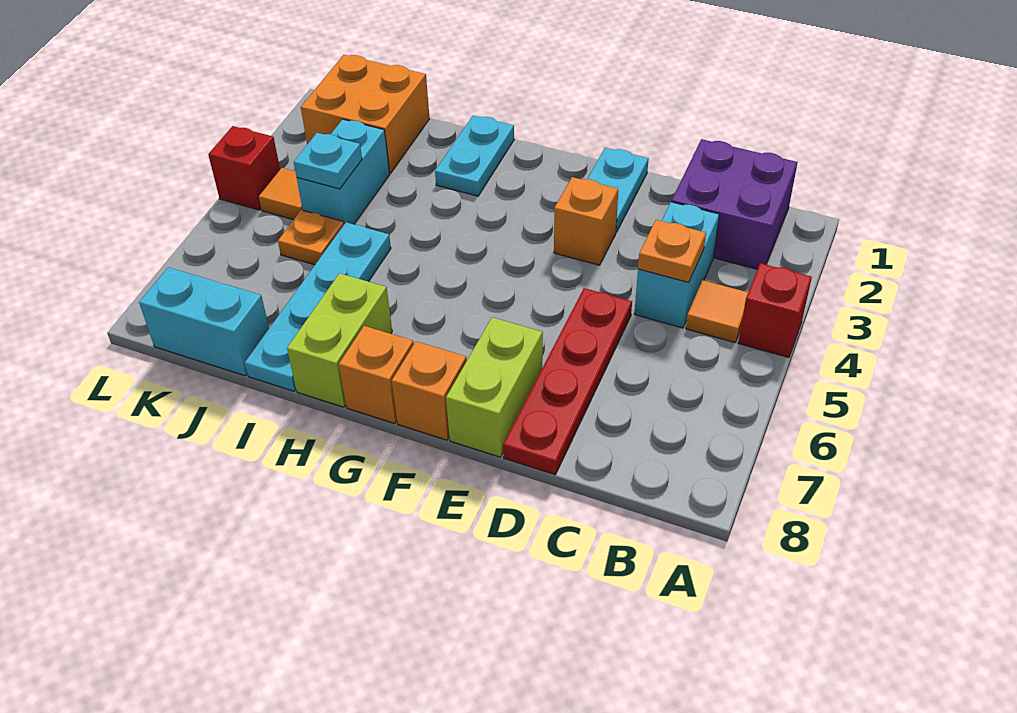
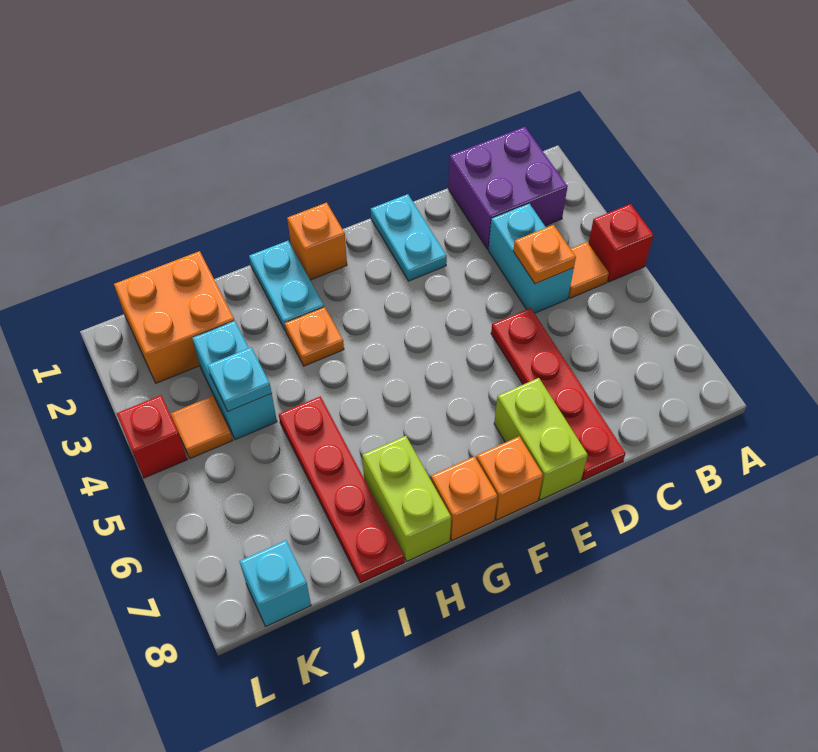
orange brick E3 level 1 -> orange brick G1 level 1
cyan plate I5:I8 level 1 -> red plate I5:I8 level 1
orange plate J5 level 1 -> orange plate H3 level 1
cyan brick J8:K8 level 1 -> cyan brick K8 level 1

